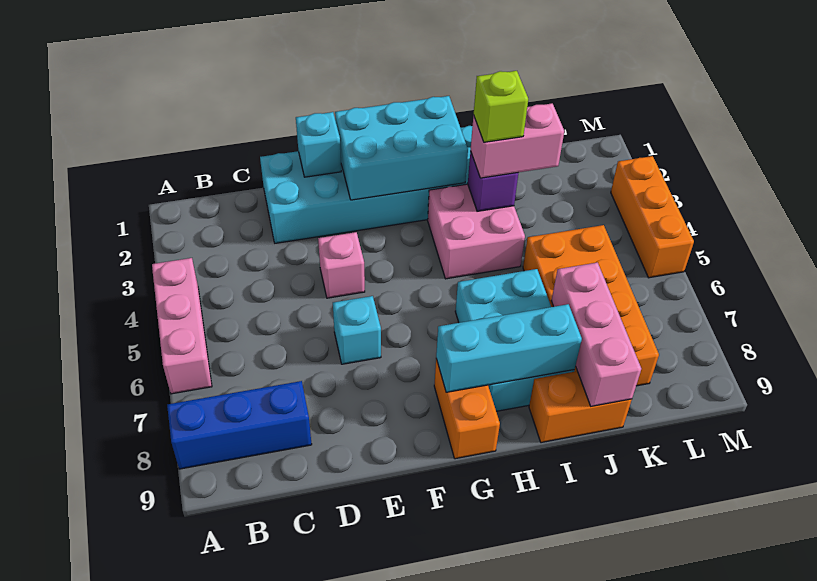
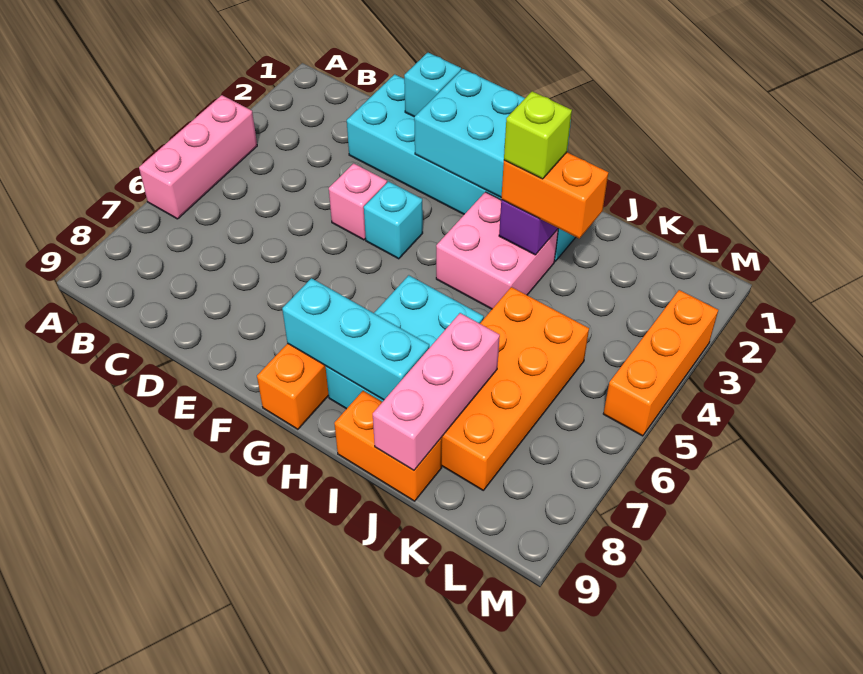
blue brick A8:C8 level 1 -> none
cyan brick E6 level 1 -> cyan brick F4 level 1
pink brick I3:J3 level 3 -> orange brick I3:J3 level 3

